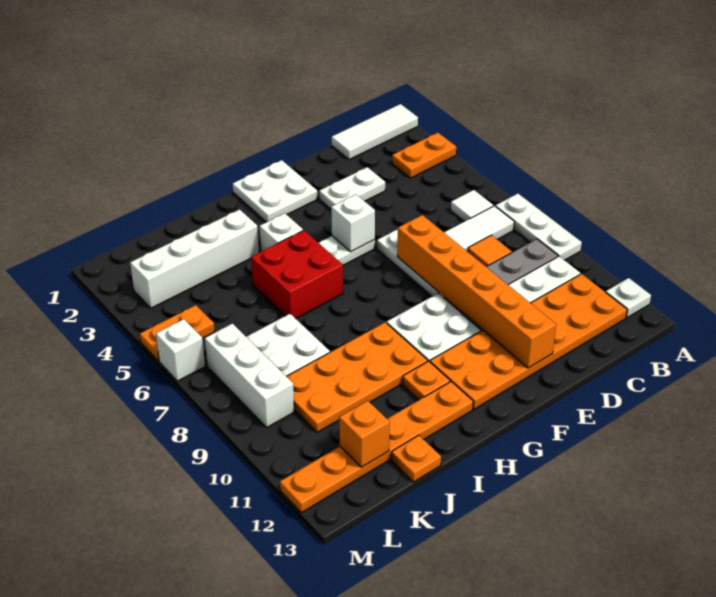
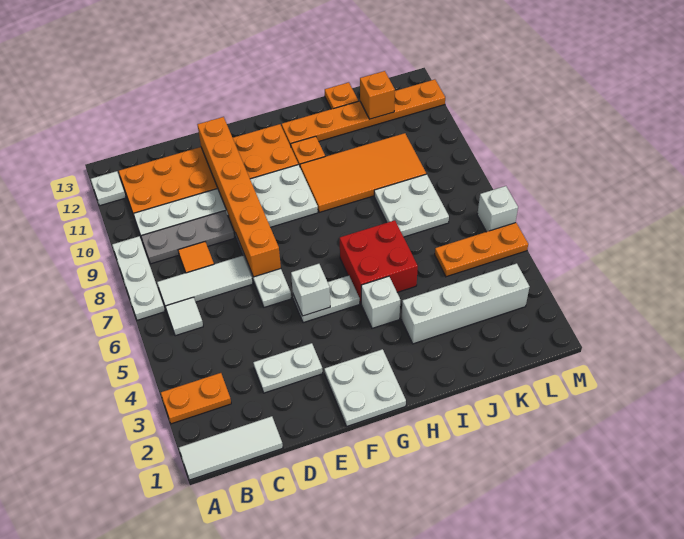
orange plate H9:K10 level 1 -> orange tile H9:K10 level 1
orange plate L5:M5 level 1 -> orange plate K5:M5 level 1
white brick L7:L9 level 1 -> none

